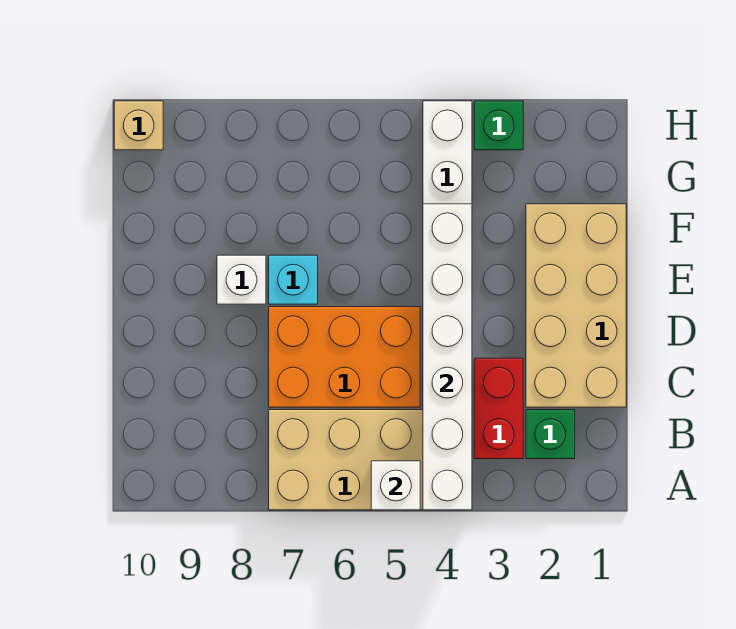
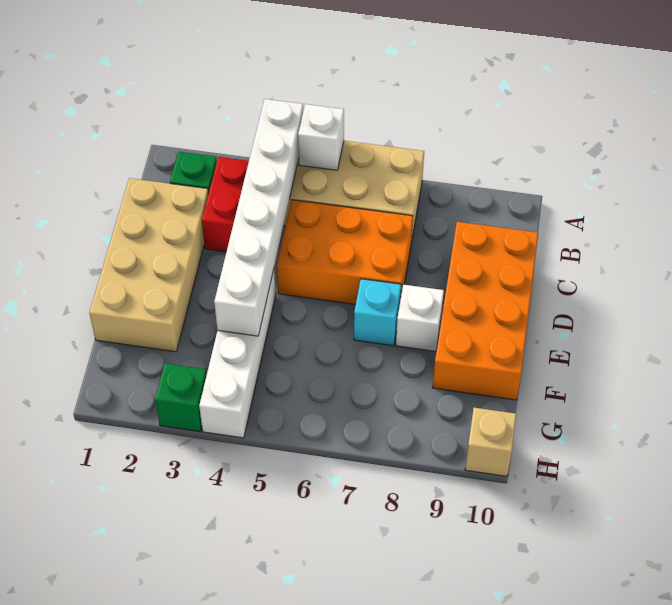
none -> orange brick C9:F10 level 1

